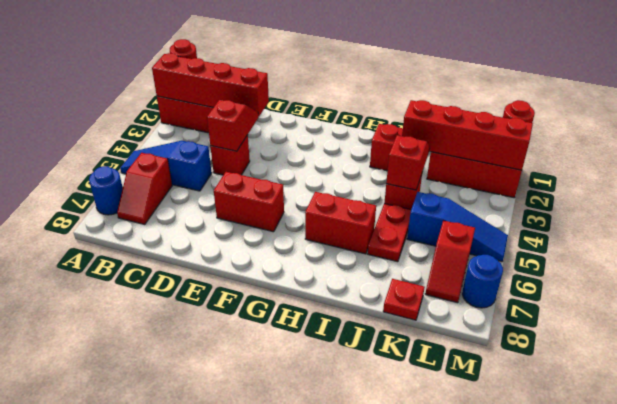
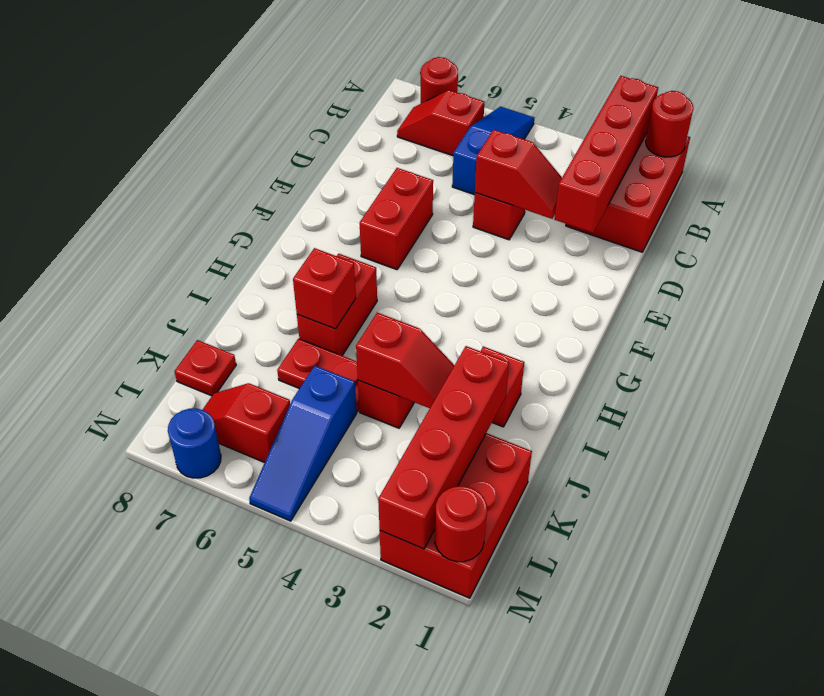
blue round brick A7 level 1 -> red round brick A7 level 1
none -> red brick I6 level 2

